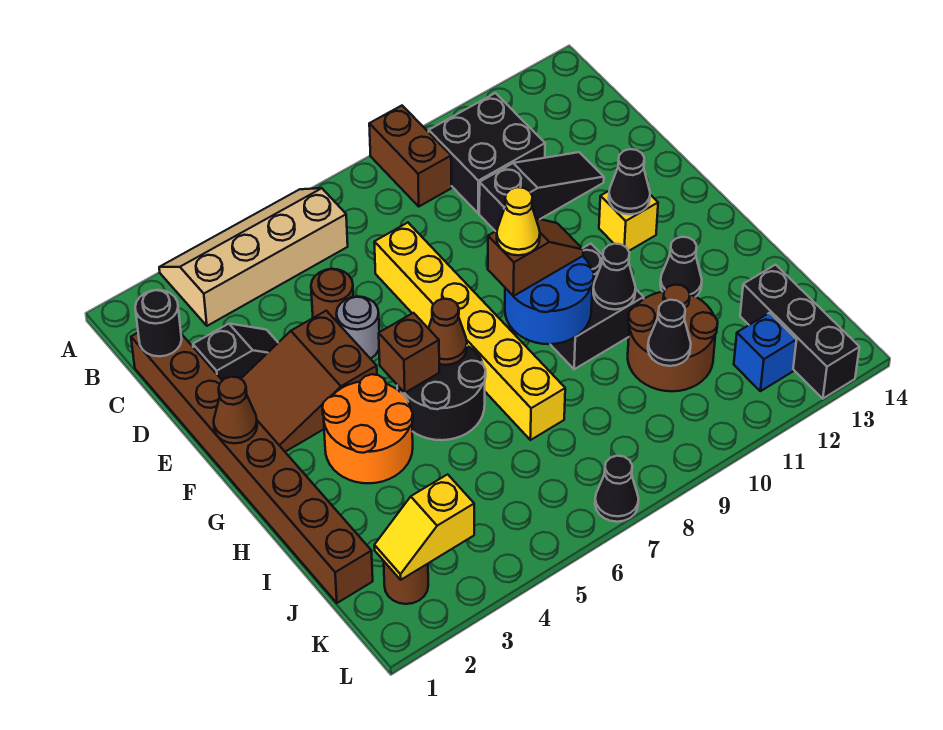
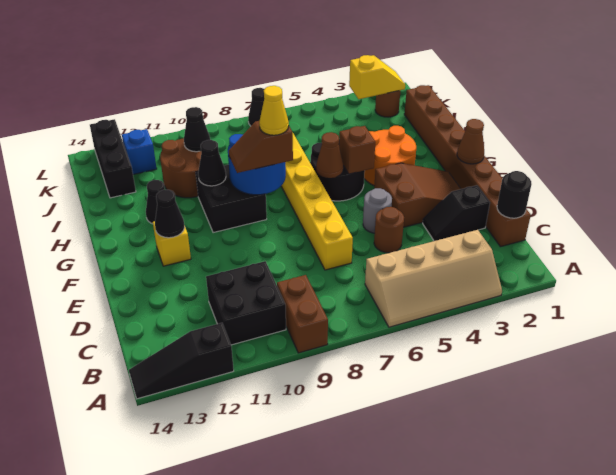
black slope D10:D12 level 1 top 10 -> black slope A12:A14 level 1 top 12

